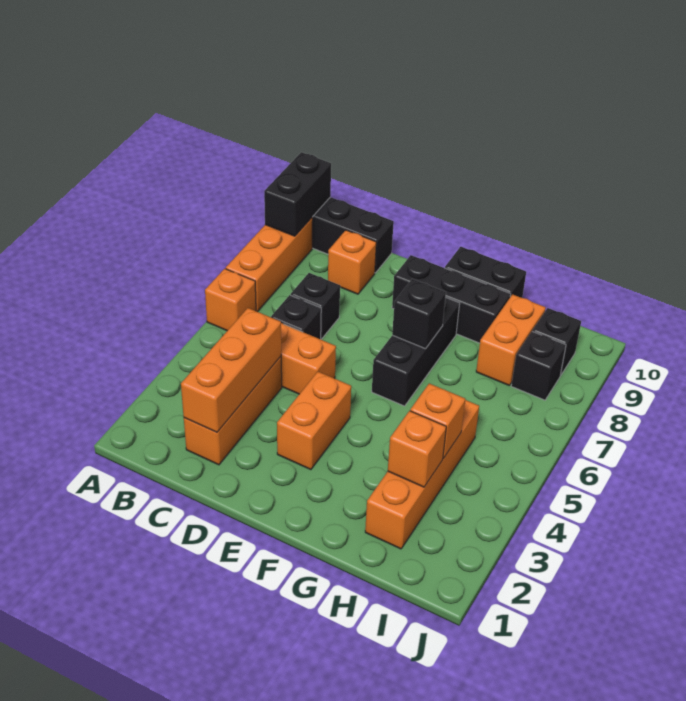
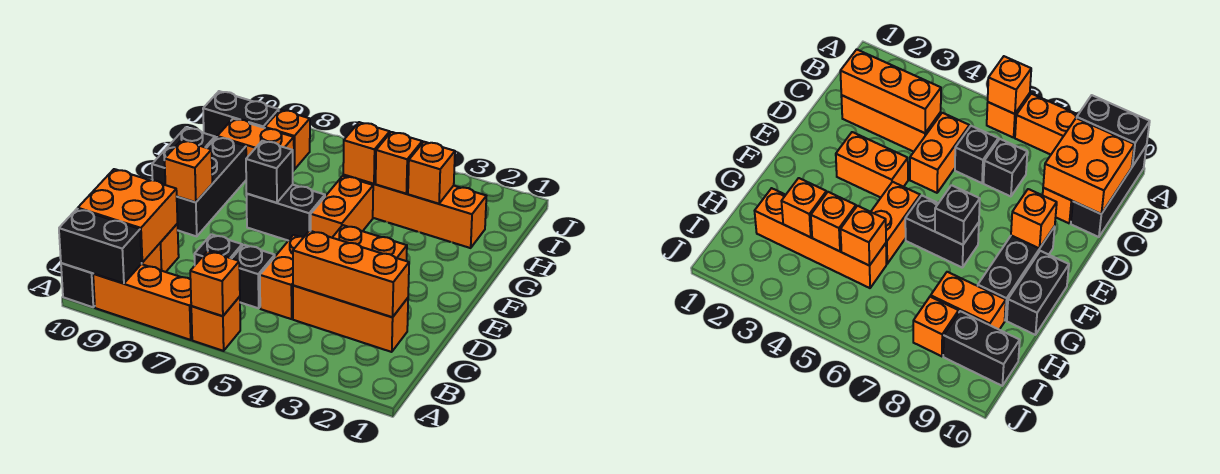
none -> orange brick A6 level 2
none -> orange brick B9:C10 level 2
none -> orange brick E9 level 2
none -> orange brick F5:G5 level 1
black brick F6:F8 level 1 -> black brick F6:F7 level 1
none -> orange brick H5 level 2
black brick I8 level 1 -> orange brick I8 level 1
black brick I9 level 1 -> black brick I9:I10 level 1

